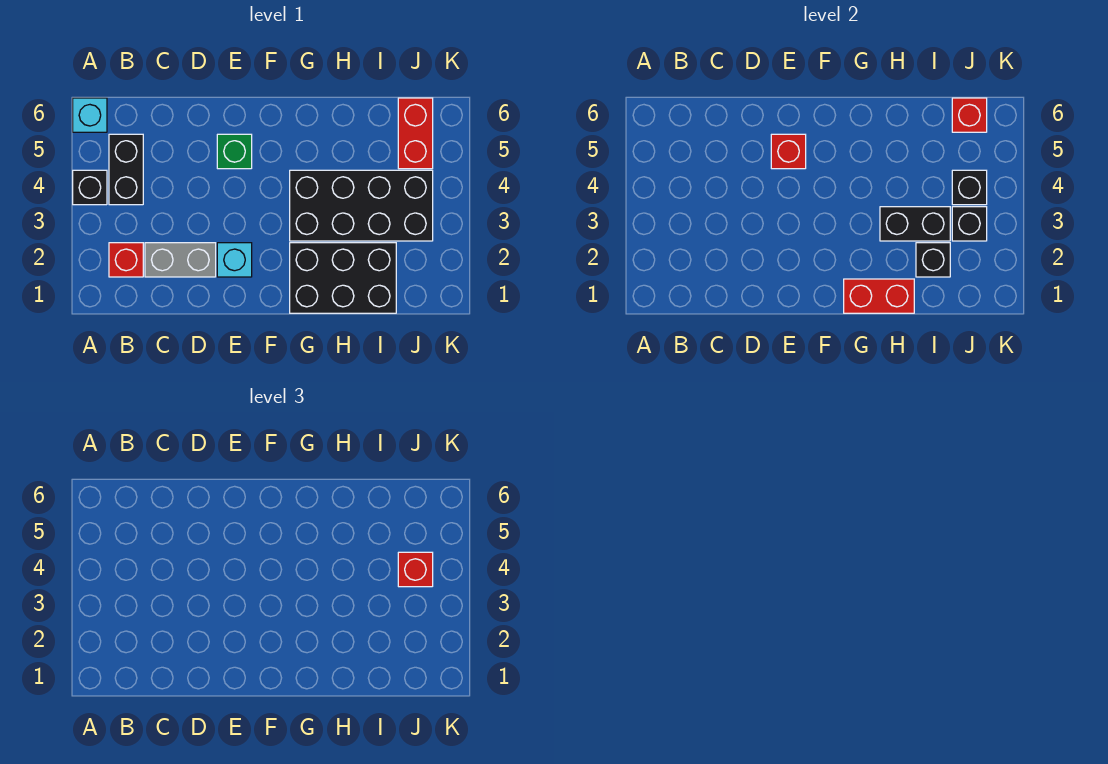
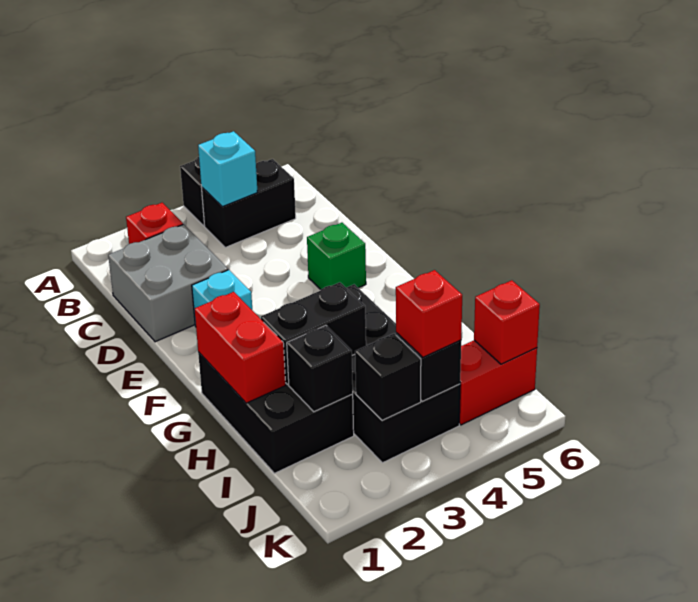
cyan brick A6 level 1 -> cyan brick B4 level 2
grey brick C2:D2 level 1 -> grey brick C1:D2 level 1
red brick E5 level 2 -> none
black brick H3:I3 level 2 -> black brick H2:H3 level 2

